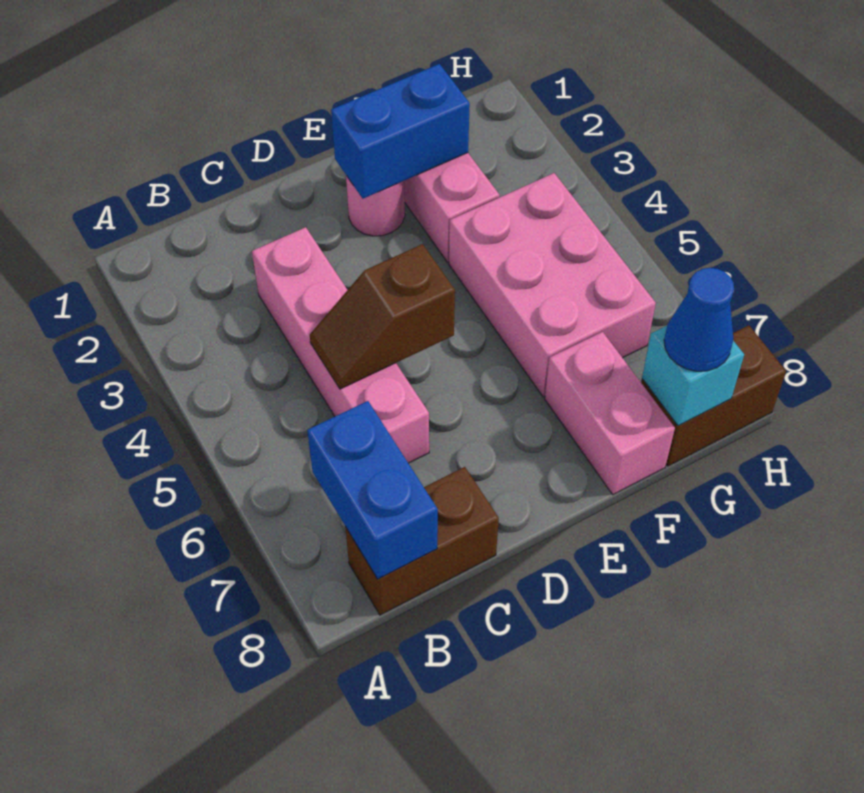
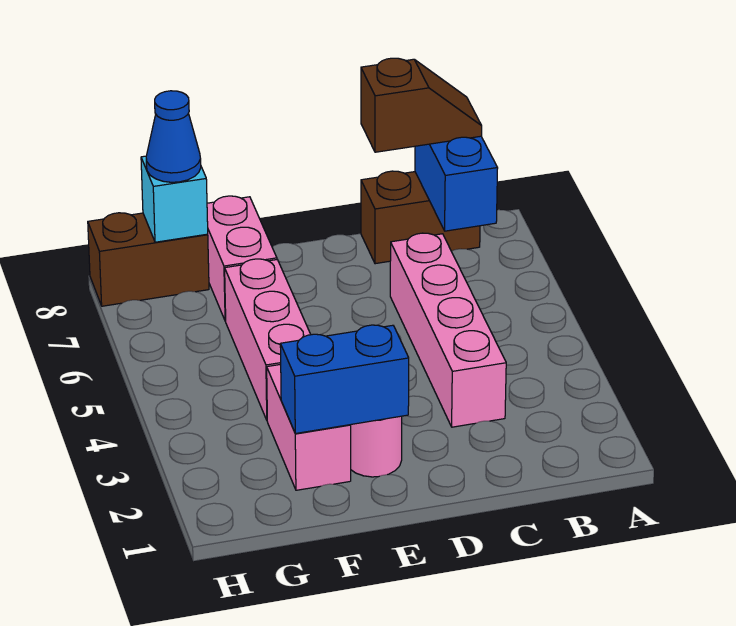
brown slope C5:D5 level 2 top D -> brown slope B8:C8 level 3 top C
pink brick F4:G6 level 1 -> pink brick F4:F6 level 1

